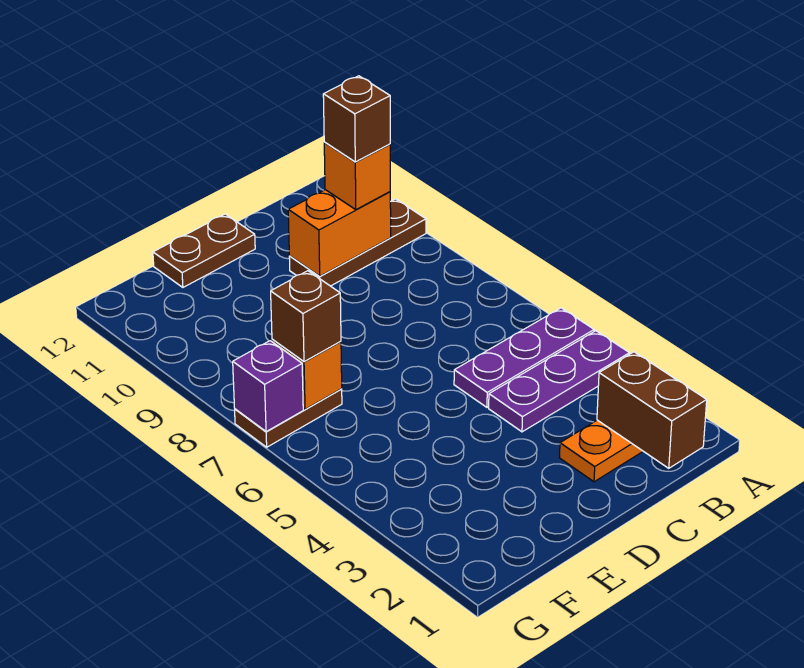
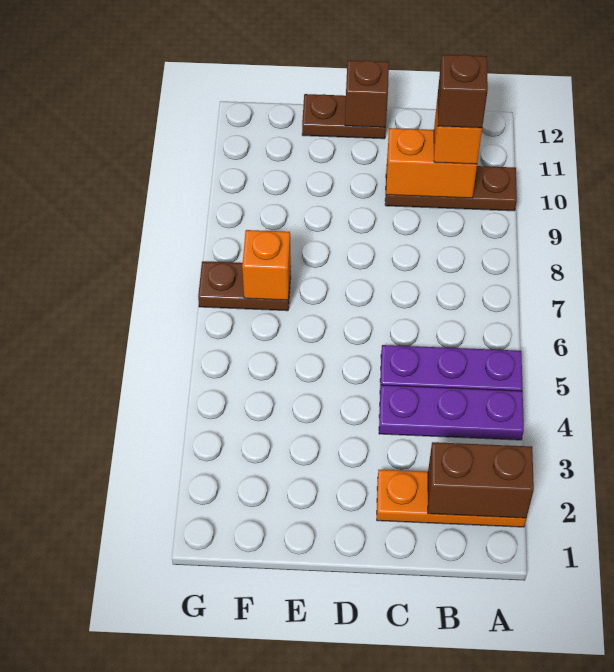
brown brick B1:B2 level 2 -> brown brick A2:B2 level 2
brown brick F7 level 3 -> brown brick D12 level 2
purple brick G7 level 2 -> none

